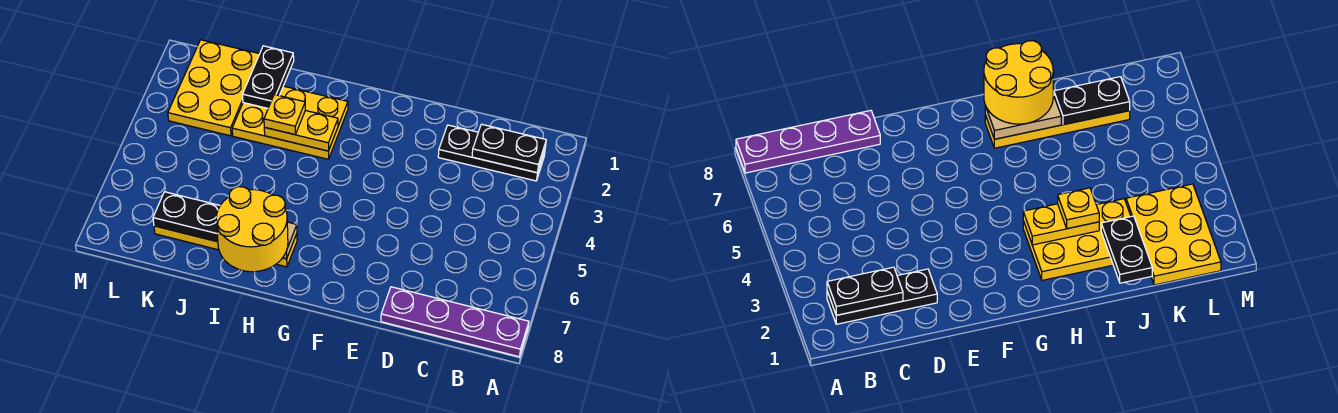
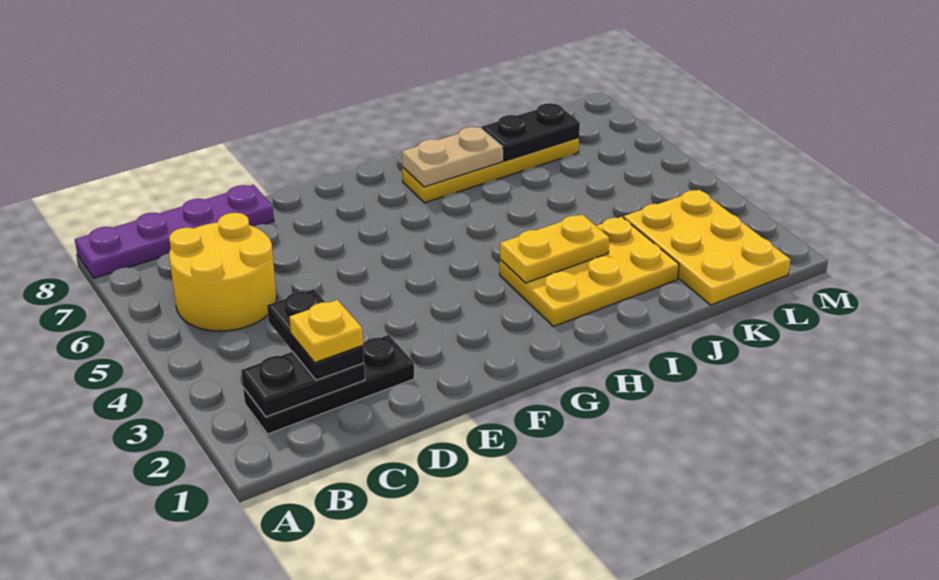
yellow round brick H7:I8 level 3 -> yellow round brick B5:C6 level 1
yellow plate I3 level 3 -> yellow plate C2 level 4
black plate J1:J2 level 2 -> black plate C2:C3 level 3

